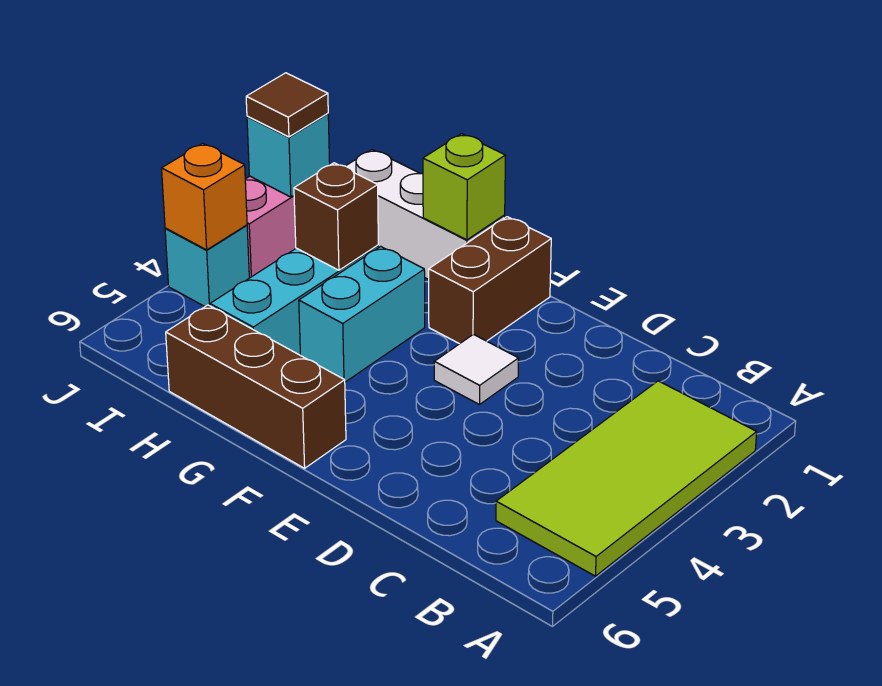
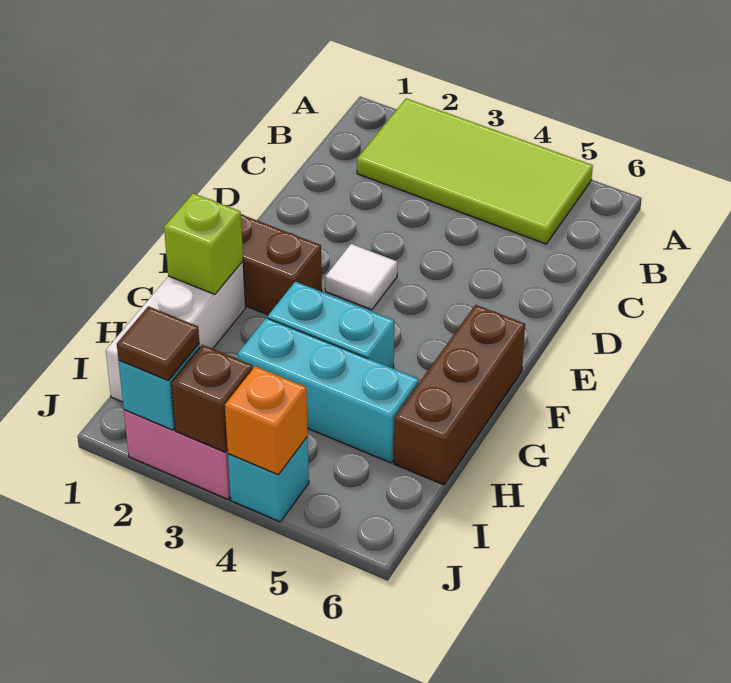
brown brick H3 level 2 -> brown brick J3 level 2

